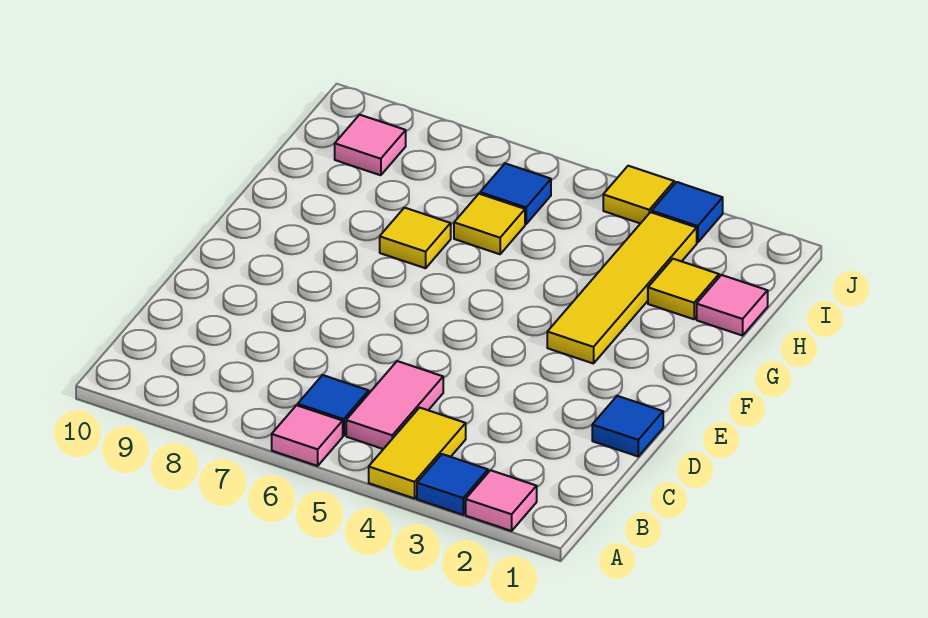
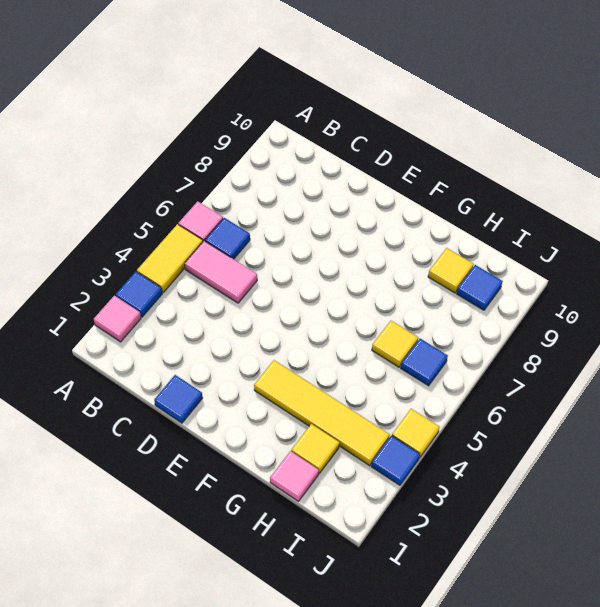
yellow tile A4:B4 level 1 -> yellow tile A4:A5 level 1
yellow tile G7 level 1 -> yellow tile H9 level 1
pink tile I9 level 1 -> blue tile I9 level 1

